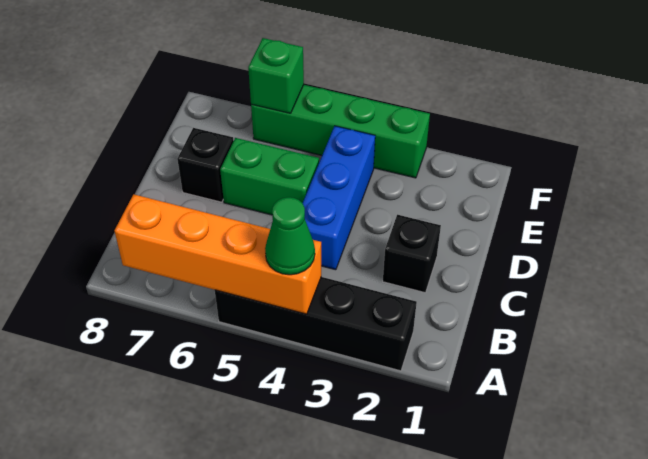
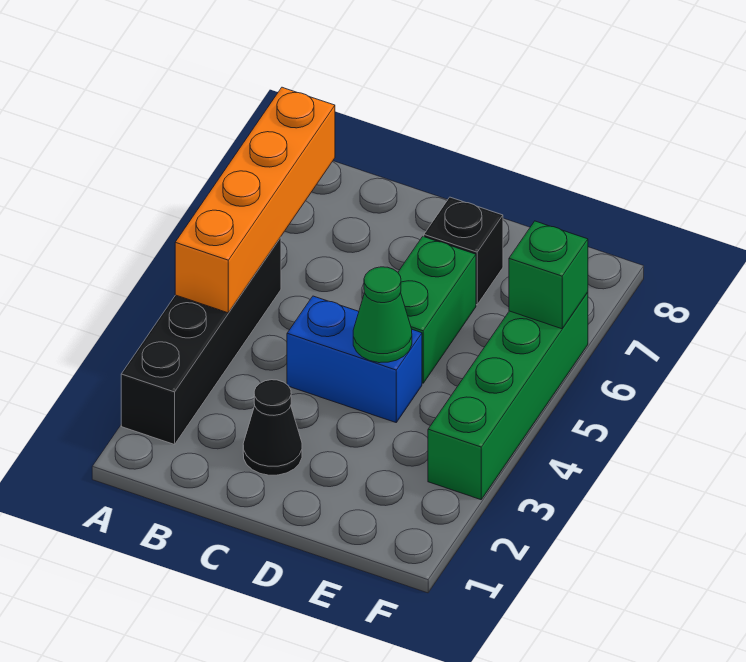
green cone A4 level 3 -> green cone D4 level 2
black brick C2 level 1 -> black cone C2 level 1
blue brick C4:E4 level 1 -> blue brick C4:D4 level 1

